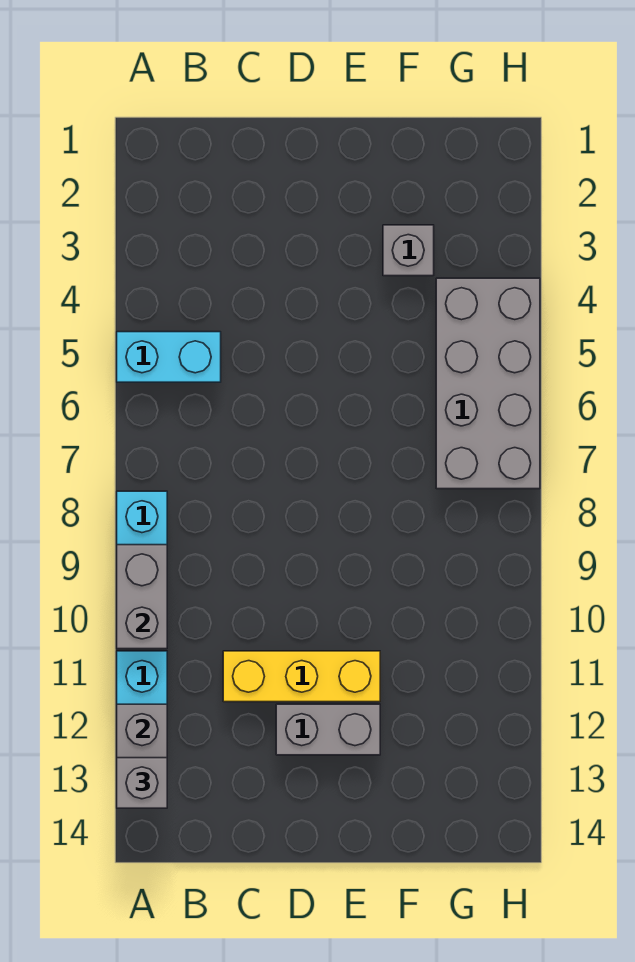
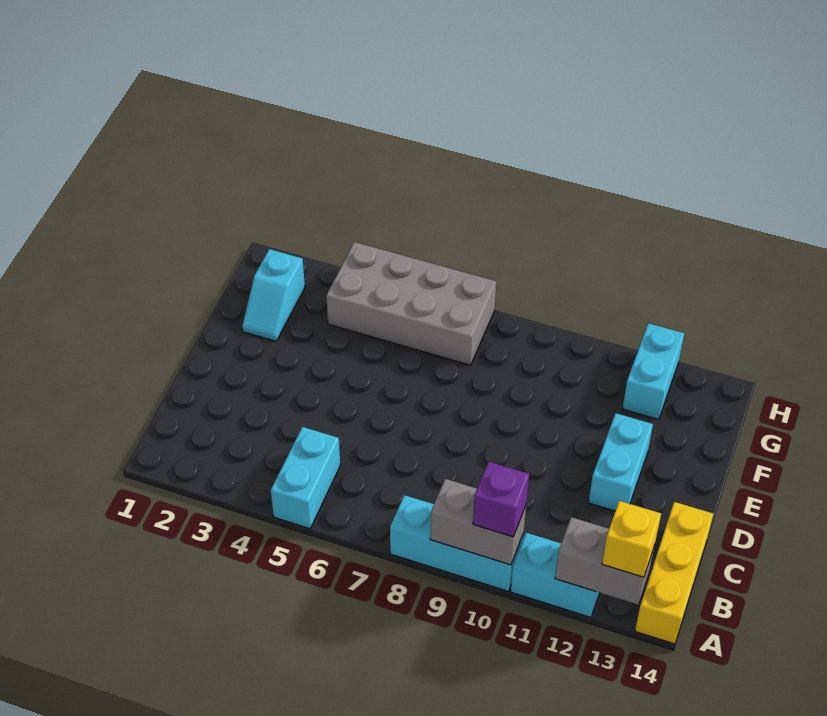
none -> purple brick A10 level 3
grey brick A13 level 3 -> yellow brick A13 level 3
yellow brick C11:E11 level 1 -> yellow brick A14:C14 level 1
grey brick D12:E12 level 1 -> cyan brick D12:E12 level 1
none -> cyan slope F2:G2 level 1 top G
grey brick F3 level 1 -> none
none -> cyan brick G12:H12 level 1

